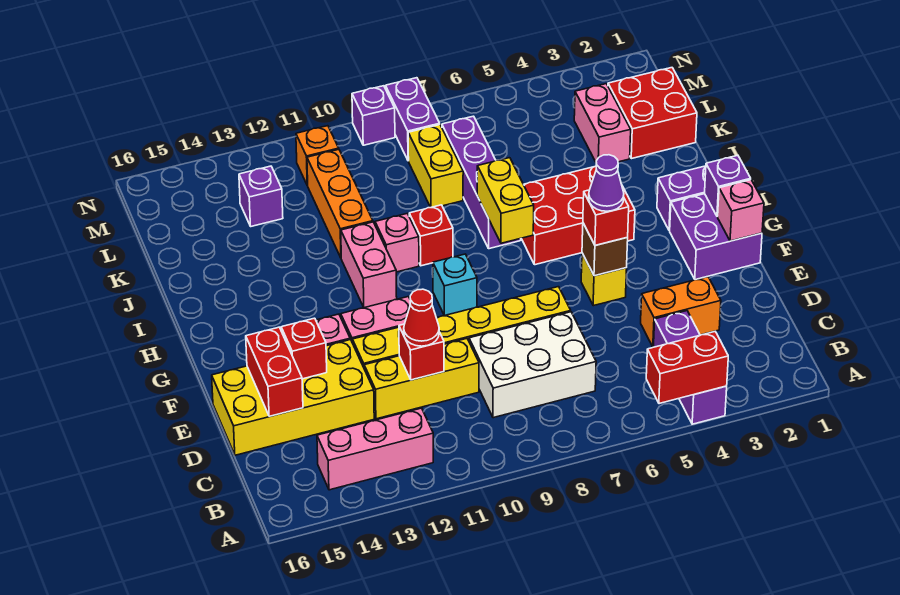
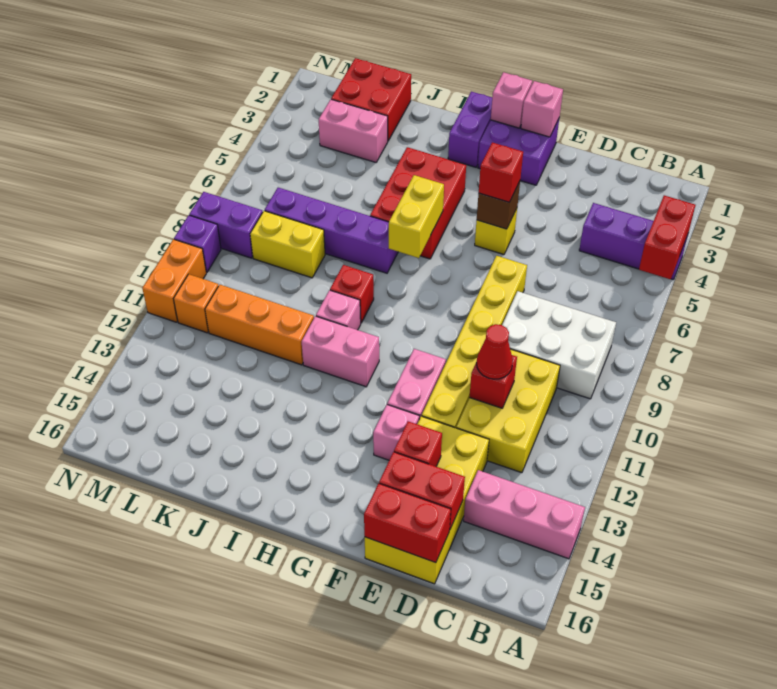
pink brick B12:B14 level 1 -> pink brick A14:C14 level 1
white brick C7:D9 level 1 -> white brick B8:D9 level 1
orange brick D3:D4 level 1 -> orange brick N10:N11 level 1
yellow brick D10:D12 level 1 -> yellow brick C10:D12 level 1
none -> red brick D16:E16 level 2
purple cone F5 level 4 -> none
purple brick G1 level 2 -> pink brick G1 level 2
cyan brick G9 level 1 -> none
yellow brick H7:I7 level 2 -> yellow brick H6:H7 level 2
purple brick L13 level 1 -> none

